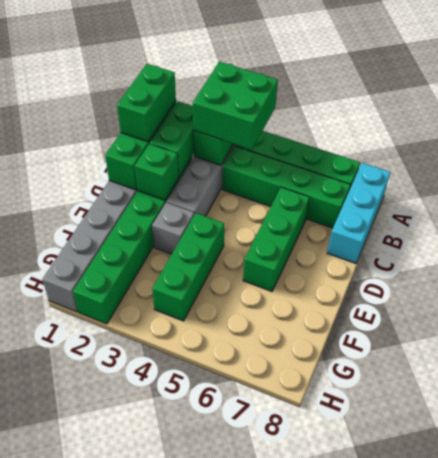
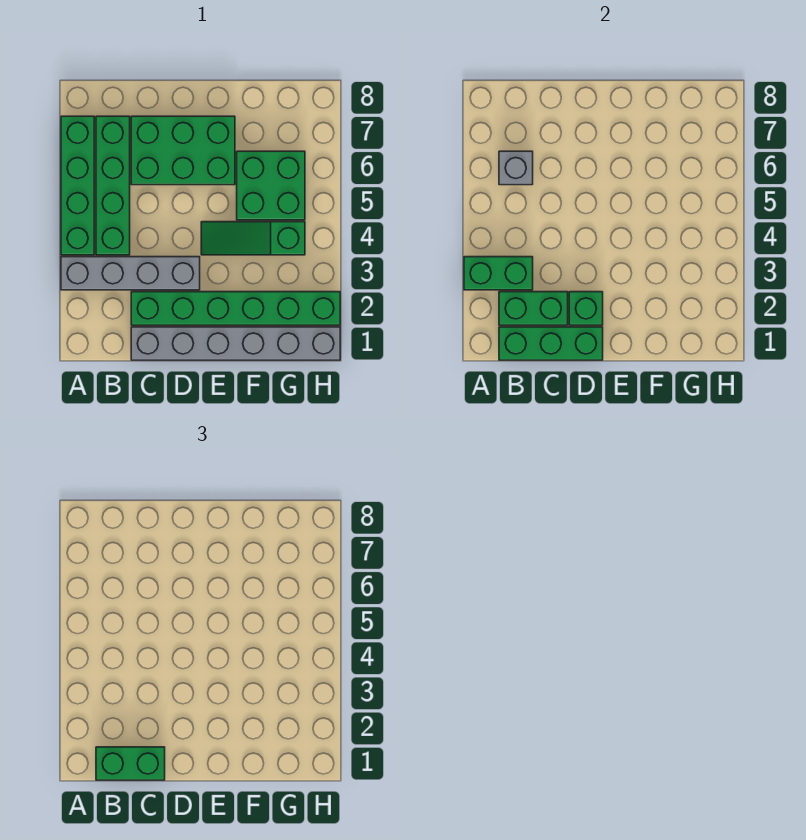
green brick A3:B4 level 3 -> green brick F5:G6 level 1
cyan brick A8:C8 level 1 -> none
green brick C6:E6 level 1 -> green brick C6:E7 level 1
grey brick E3 level 1 -> grey brick B6 level 2
green brick E4:G4 level 1 -> green slope E4:G4 level 1 top G

